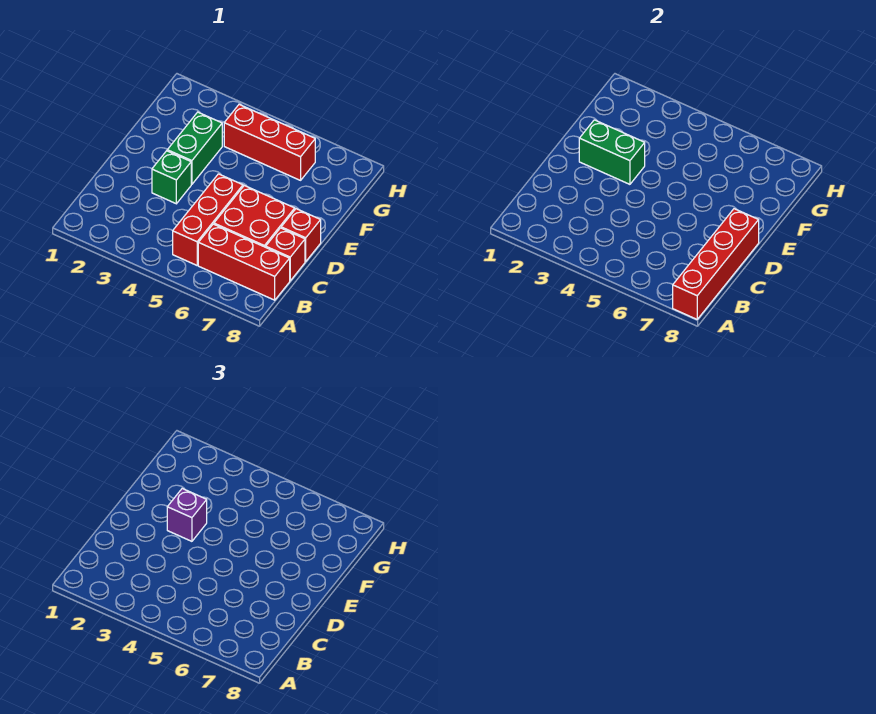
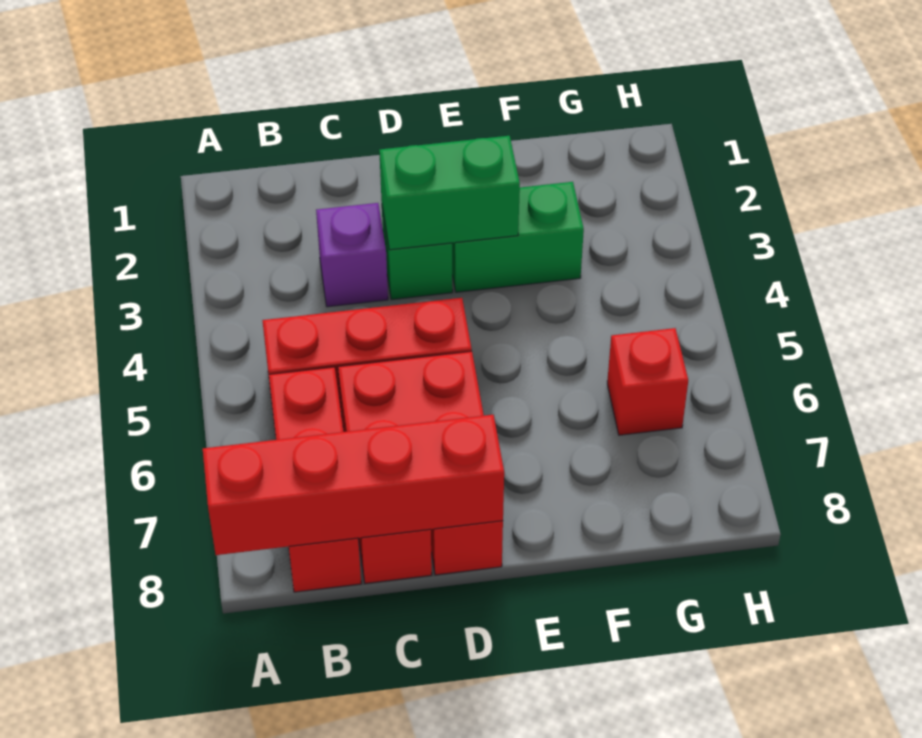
green brick E2:E3 level 2 -> green brick D3:E3 level 2
purple brick E3 level 3 -> purple brick C3 level 1
red brick G4:G6 level 1 -> red brick G6 level 1

